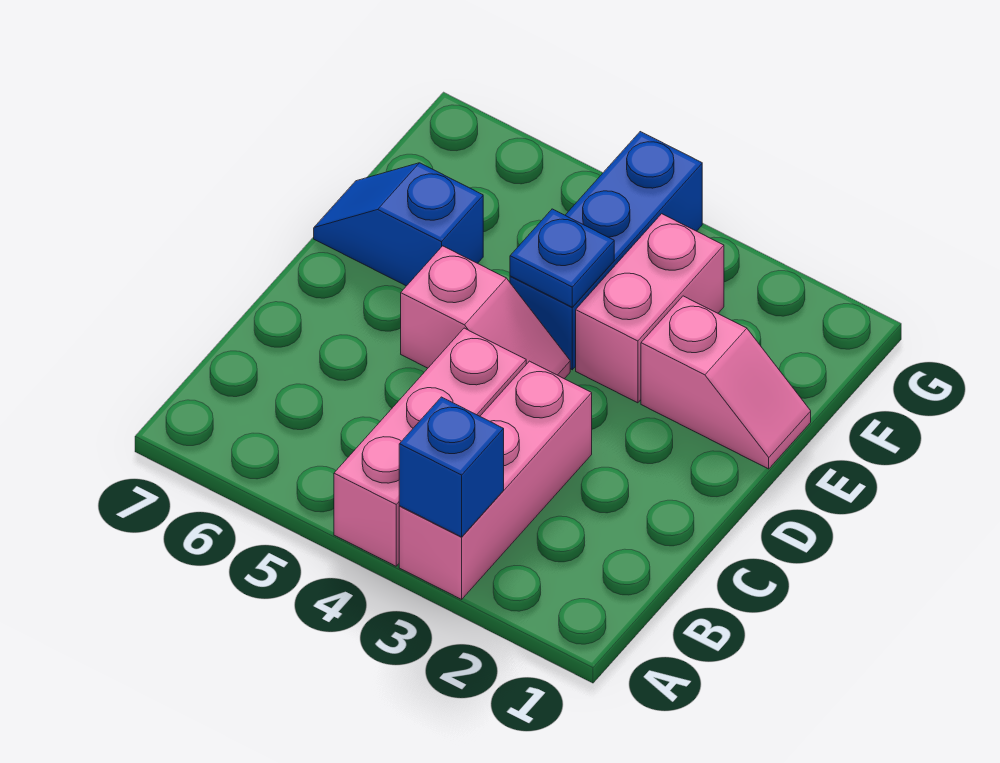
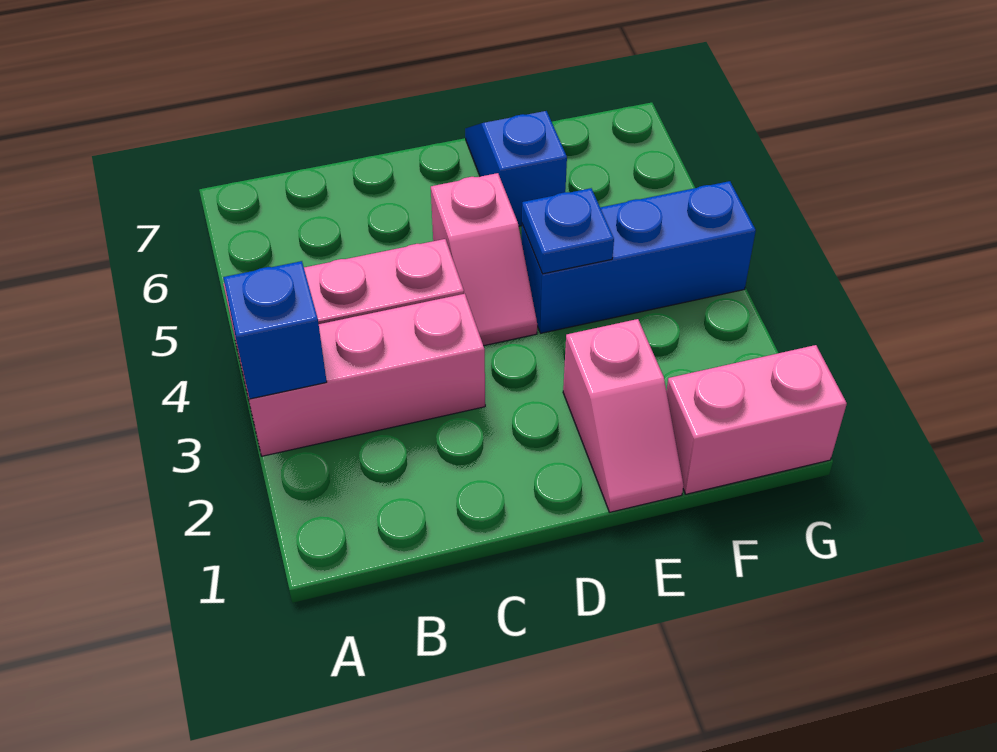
pink brick E3:F3 level 1 -> pink brick F1:G1 level 1

